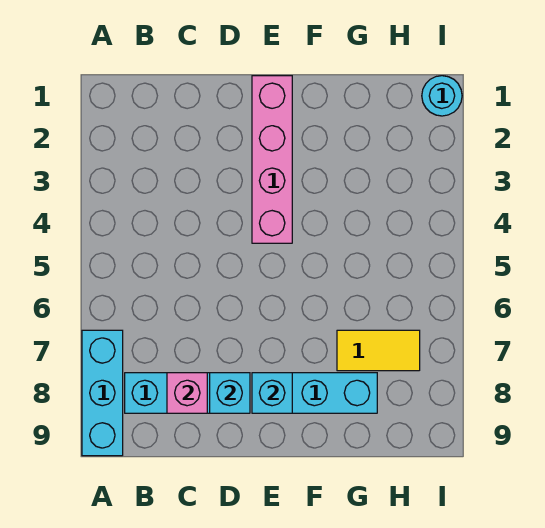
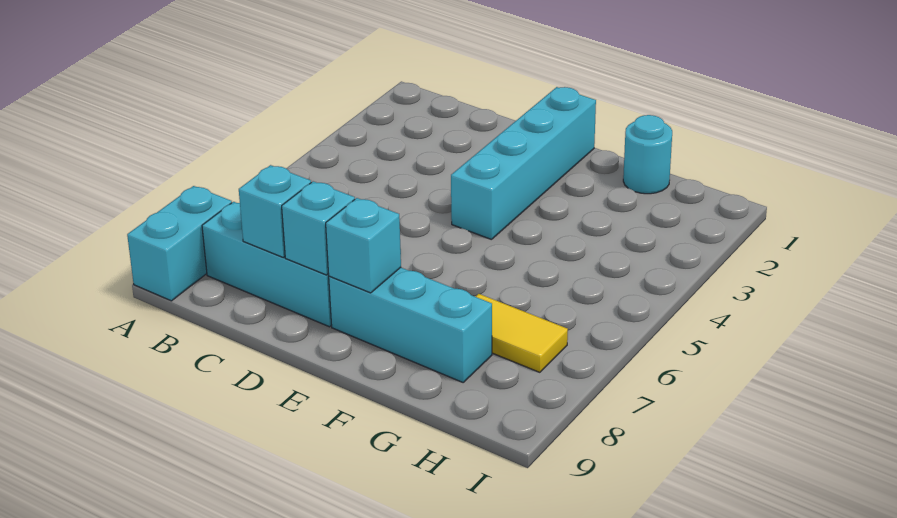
cyan brick A7:A9 level 1 -> cyan brick A8:A9 level 1
pink brick C8 level 2 -> cyan brick C8 level 2
pink brick E1:E4 level 1 -> cyan brick E1:E4 level 1
cyan round brick I1 level 1 -> cyan round brick G1 level 1

